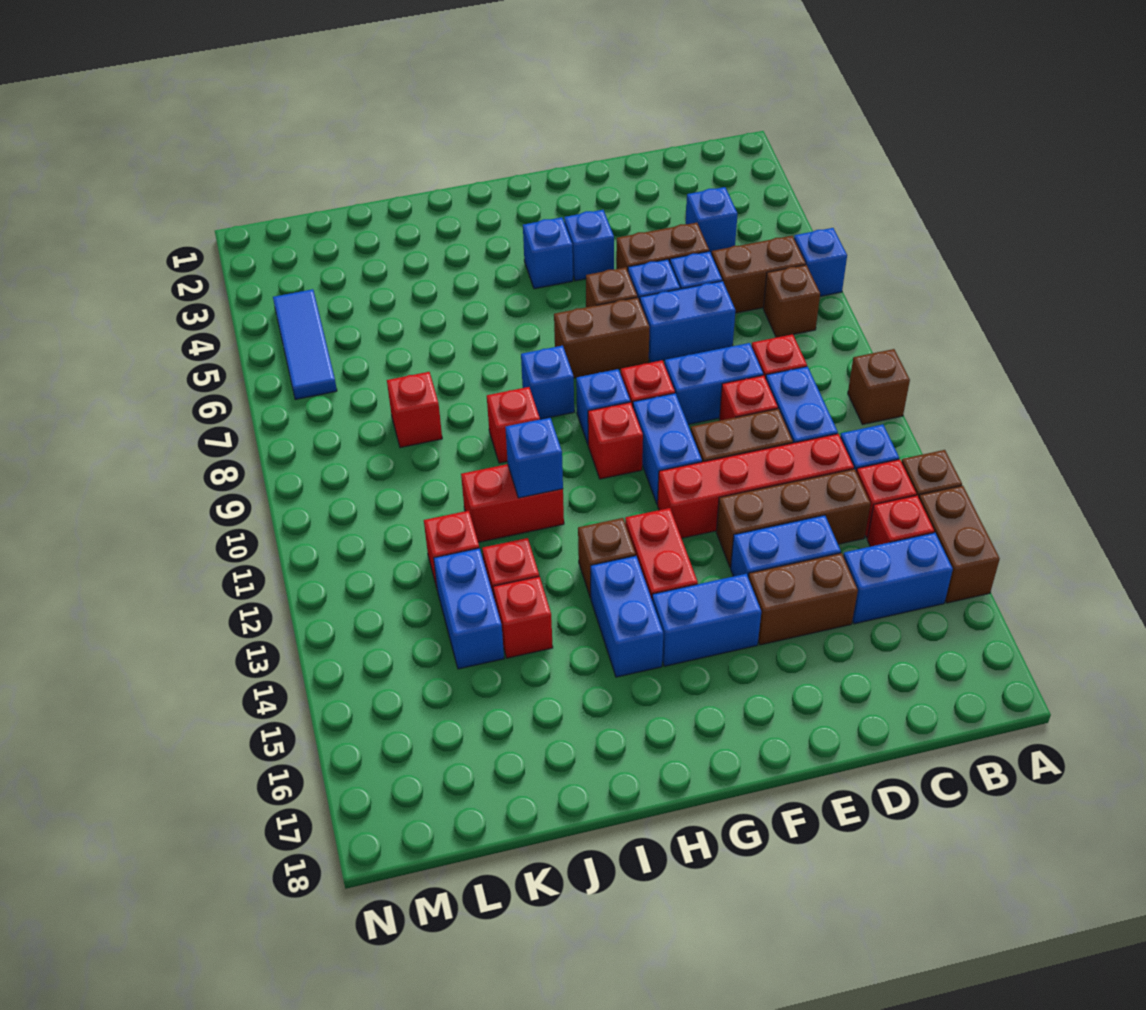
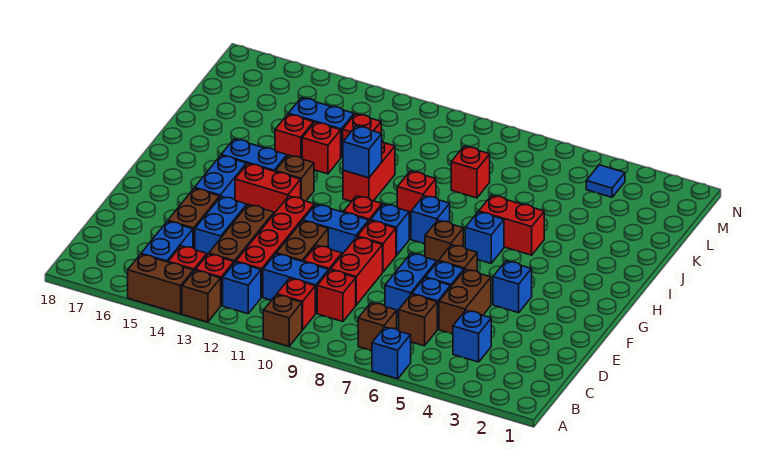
brown brick B6:C6 level 1 -> brown brick C6 level 1
none -> red brick B10 level 1
blue brick D9:E9 level 1 -> red brick D9:E9 level 1
brown brick F7:G7 level 1 -> brown brick G7 level 1
blue brick G4 level 1 -> blue brick H6 level 1
none -> red brick I5:I6 level 1
blue tile M4:M6 level 1 -> blue tile M4 level 1

